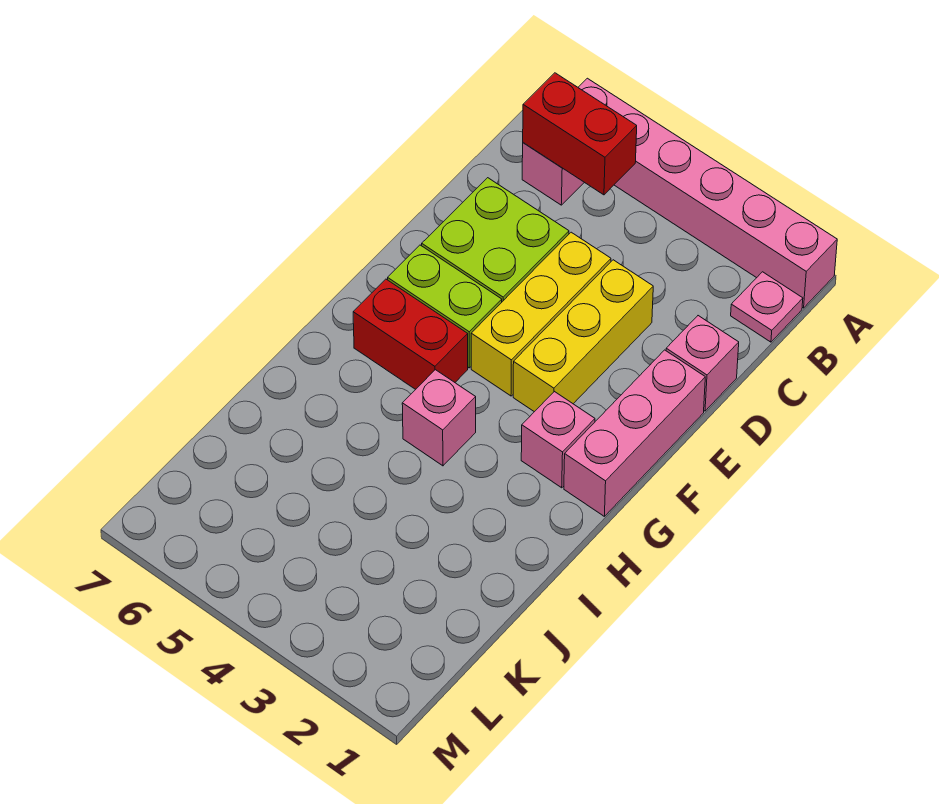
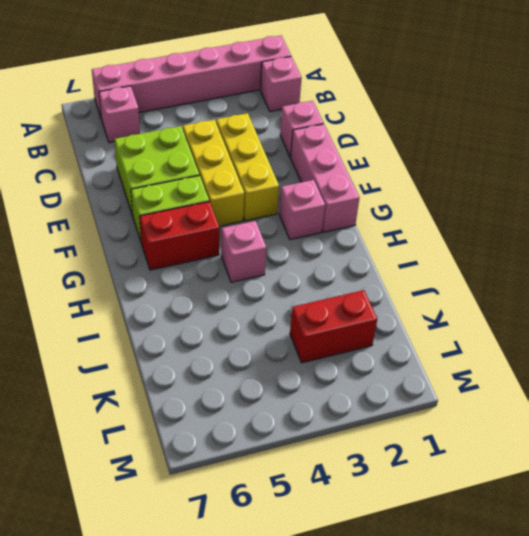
pink plate B1 level 1 -> pink brick B1 level 1
red brick B5:B6 level 2 -> red brick K2:K3 level 1

